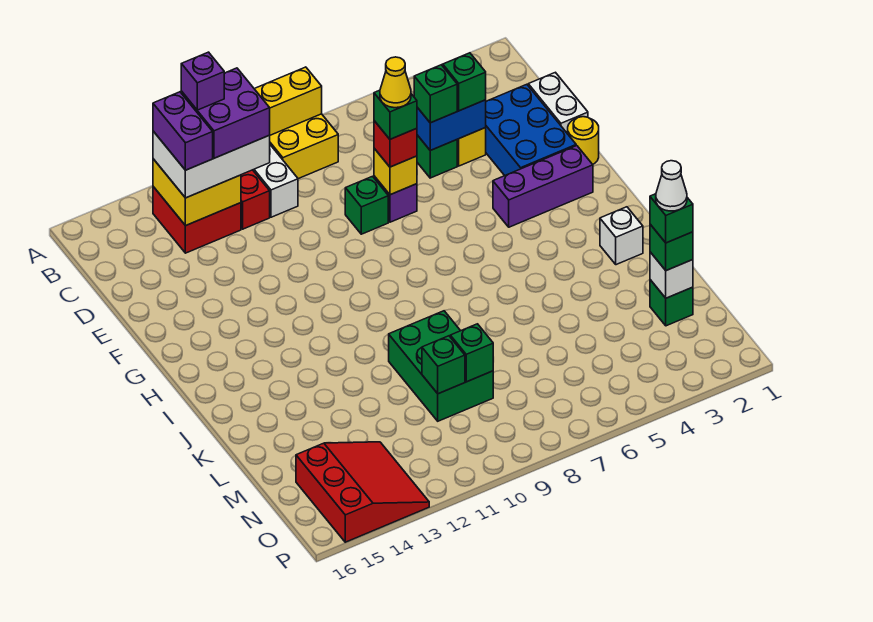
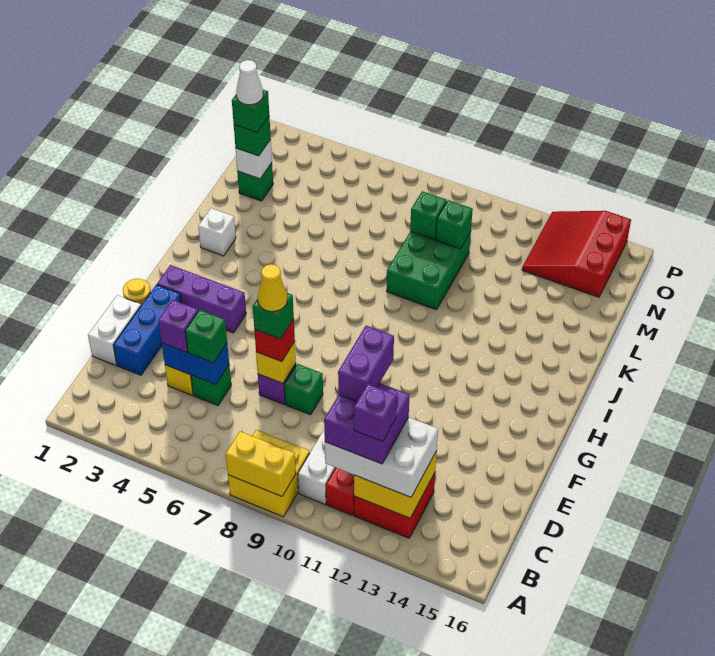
purple brick B13:C13 level 4 -> purple brick C11:D11 level 5
blue brick D2:F3 level 1 -> blue brick D2:F2 level 1
green brick D4 level 3 -> purple brick D4 level 3

